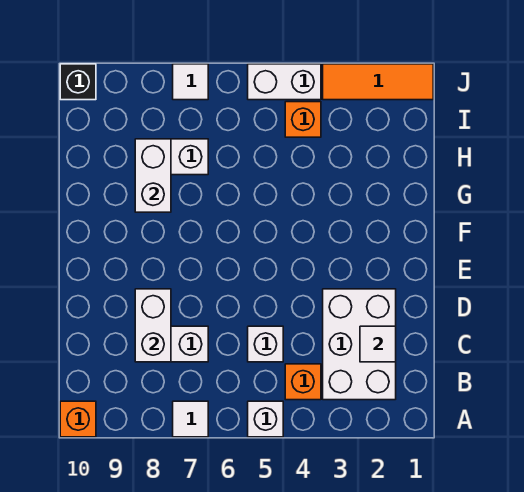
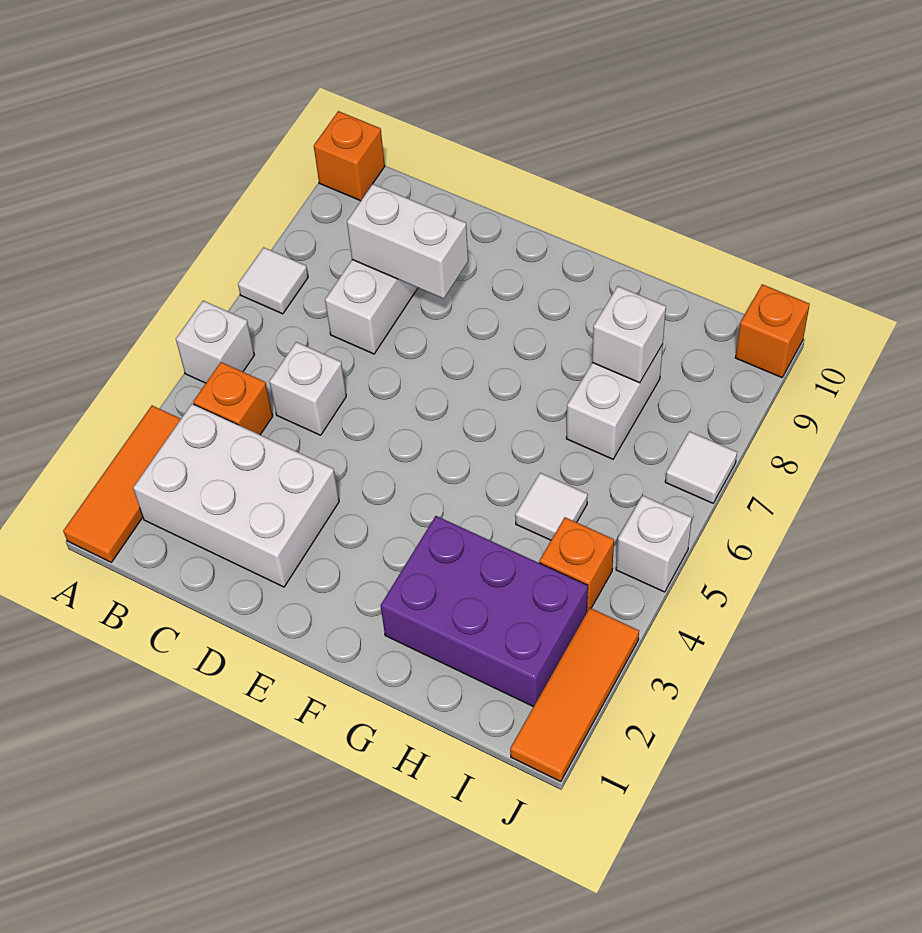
none -> orange tile A1:A3 level 1
white tile C2 level 2 -> white tile H5 level 1
none -> purple brick G2:I3 level 1
white brick G8:H8 level 2 -> white brick H8 level 2
white brick J4:J5 level 1 -> white brick J5 level 1
black brick J10 level 1 -> orange brick J10 level 1

